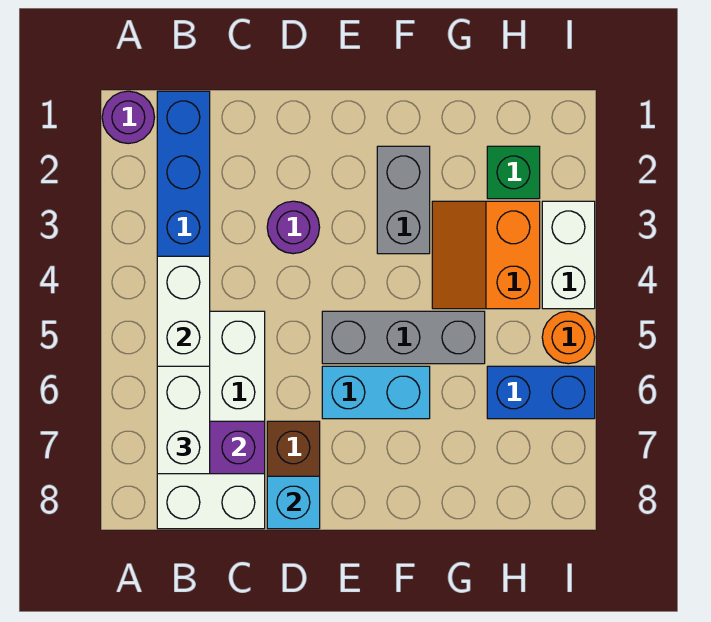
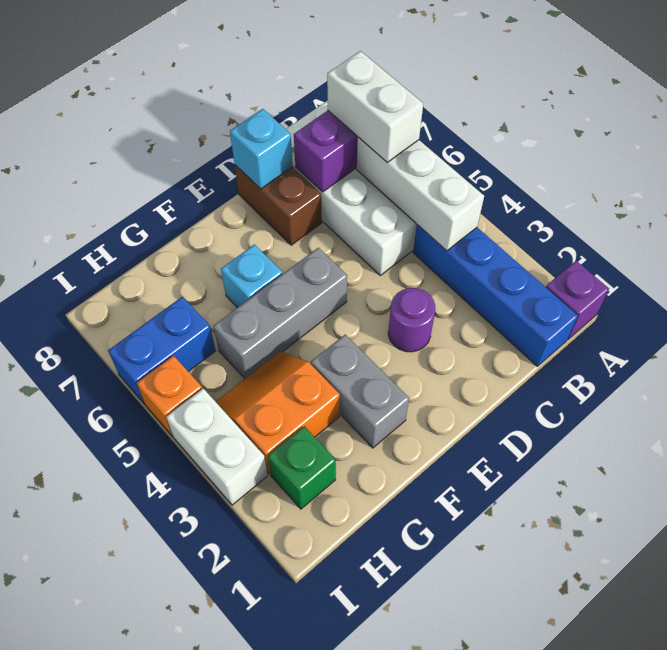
purple round brick A1 level 1 -> purple brick A1 level 1
cyan brick E6:F6 level 1 -> cyan brick F6 level 1
orange slope G3:H4 level 1 top H -> orange slope G3:H4 level 1 top 3
orange round brick I5 level 1 -> orange brick I5 level 1

